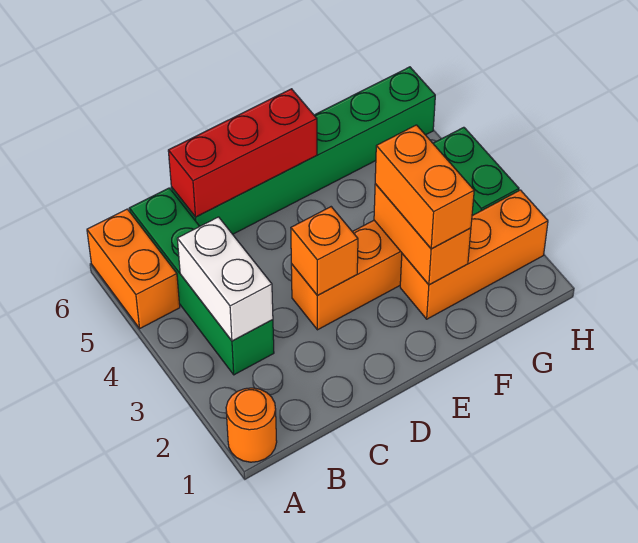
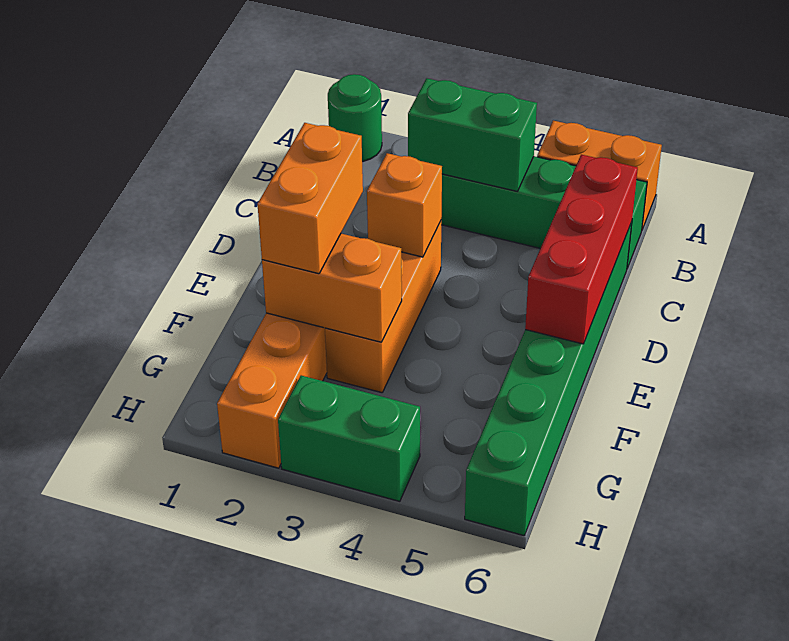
orange round brick A1 level 1 -> green round brick A1 level 1
white brick B3:B4 level 2 -> green brick B3:B4 level 2
orange brick F2:F3 level 3 -> orange brick E2:F2 level 3

